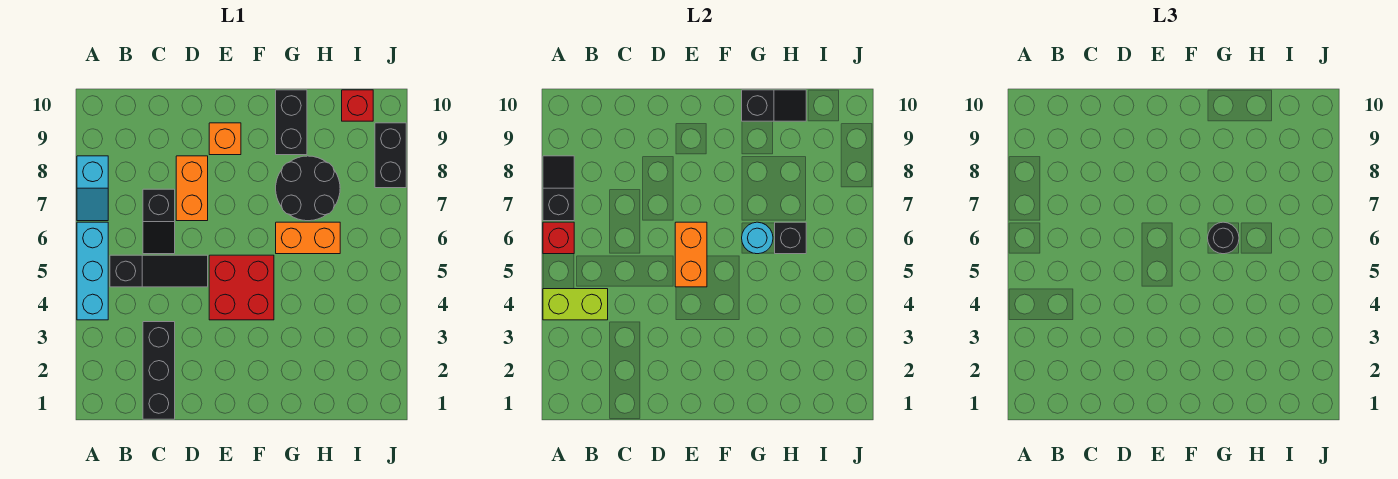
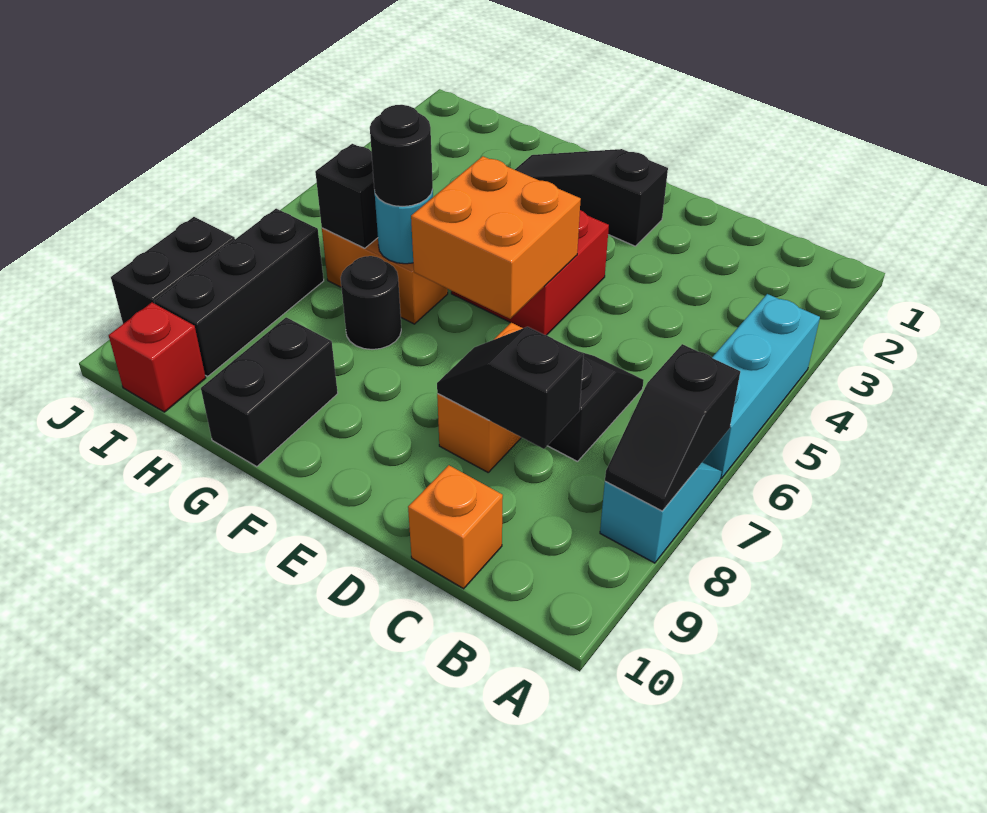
lime brick A4:B4 level 2 -> none
red brick A6 level 2 -> none
black slope B5:D5 level 1 top B -> black slope E2:G2 level 1 top E
black brick C1:C3 level 1 -> black brick I7:I9 level 1
orange brick E5:E6 level 2 -> orange brick E5:F6 level 2
orange brick E9 level 1 -> orange brick C10 level 1
black round brick G7:H8 level 1 -> black round brick G7 level 1
black slope G10:H10 level 2 top G -> black slope C8:D8 level 2 top C

